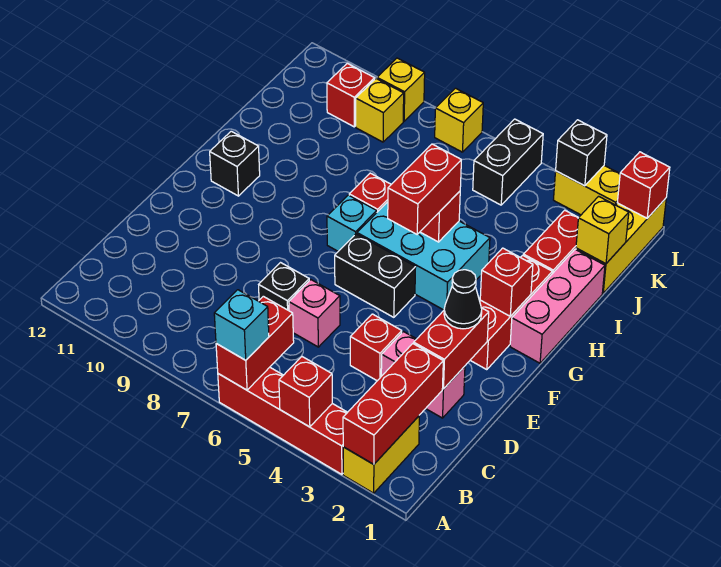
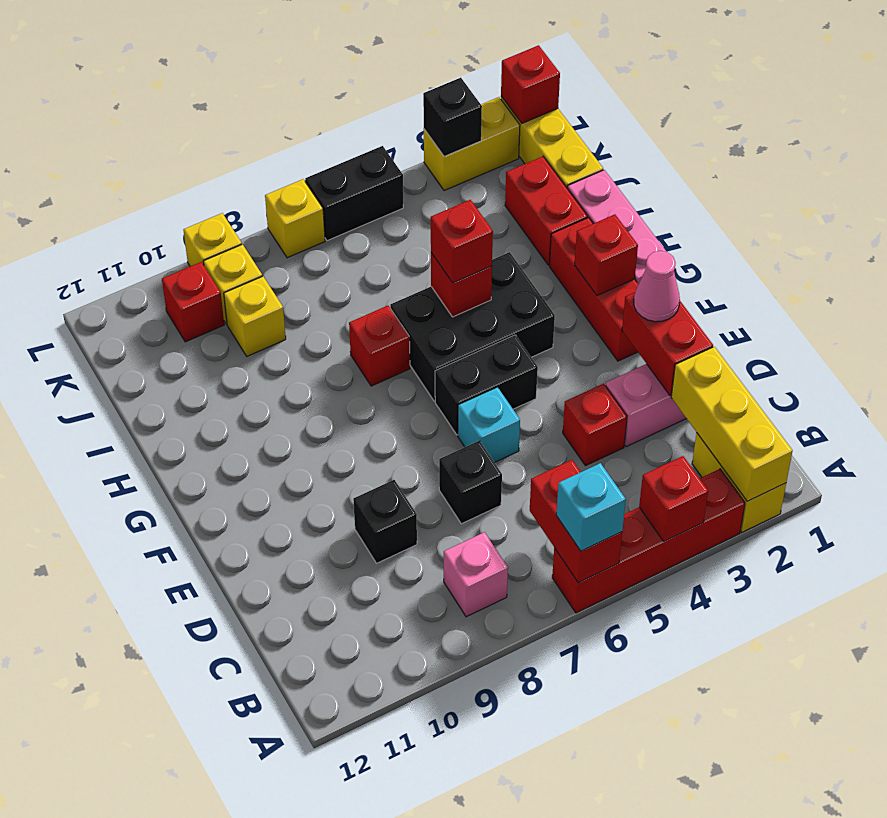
red brick A2:C2 level 2 -> yellow brick A2:C2 level 2
pink brick D6 level 1 -> pink brick B8 level 1
black cone E2 level 3 -> pink cone E2 level 3
cyan brick G4:H6 level 1 -> black brick G4:H6 level 1
red brick G5:H5 level 3 -> red brick H5 level 3
cyan brick G7 level 1 -> cyan brick E6 level 1
black brick G11 level 1 -> black brick D9 level 1
yellow brick J1 level 2 -> yellow brick J9 level 1
black brick K5:L5 level 1 -> black brick L5:L6 level 1

